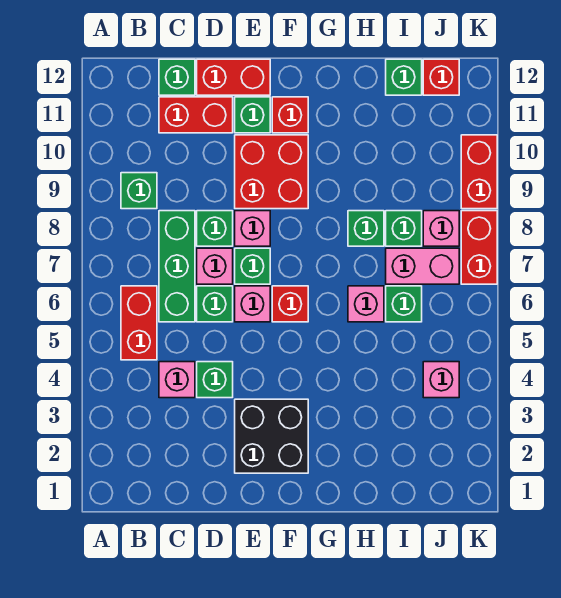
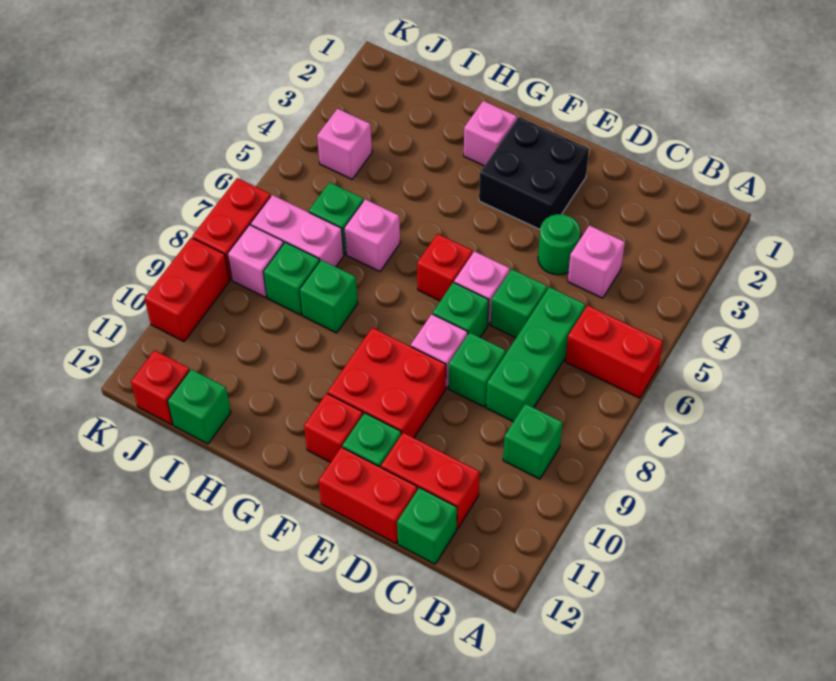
red brick B5:B6 level 1 -> red brick A6:B6 level 1
green brick D4 level 1 -> green round brick D4 level 1
pink brick D7 level 1 -> pink brick G2 level 1

